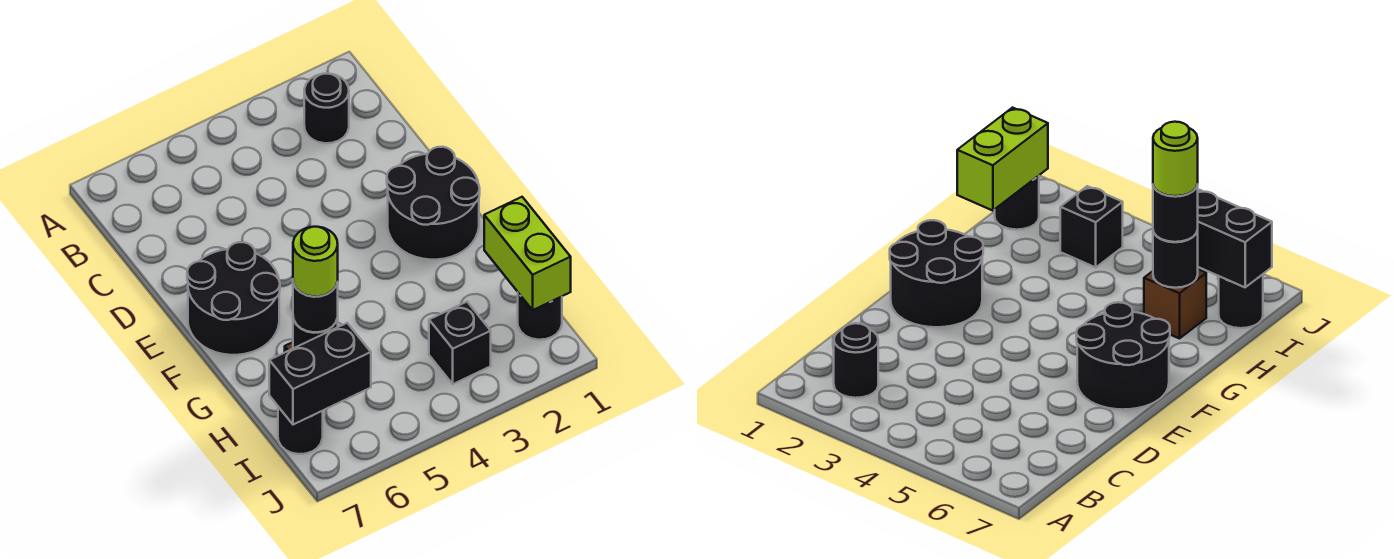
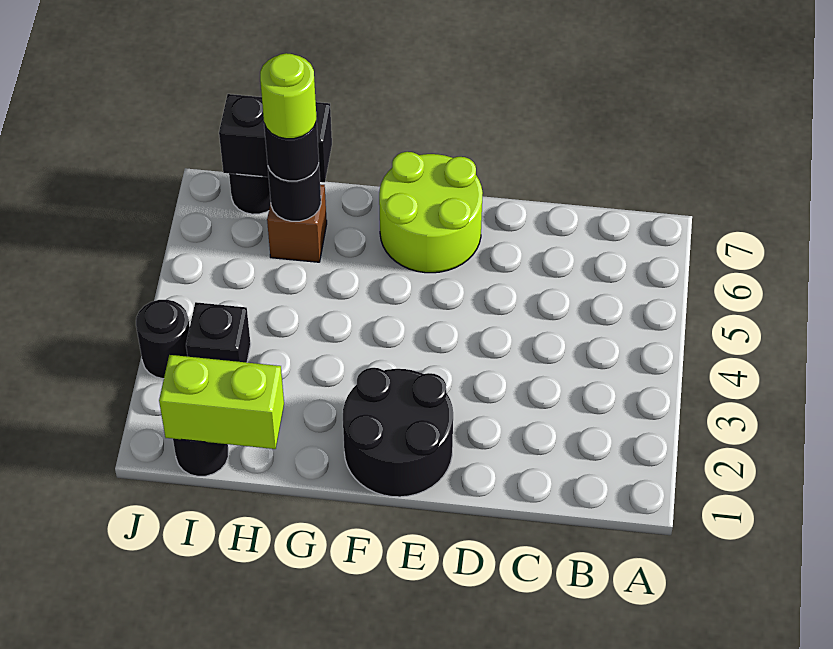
black round brick B2 level 1 -> black round brick J3 level 1
black round brick E6:F7 level 1 -> lime round brick E6:F7 level 1
black brick I6:I7 level 2 -> black brick H7:I7 level 2

